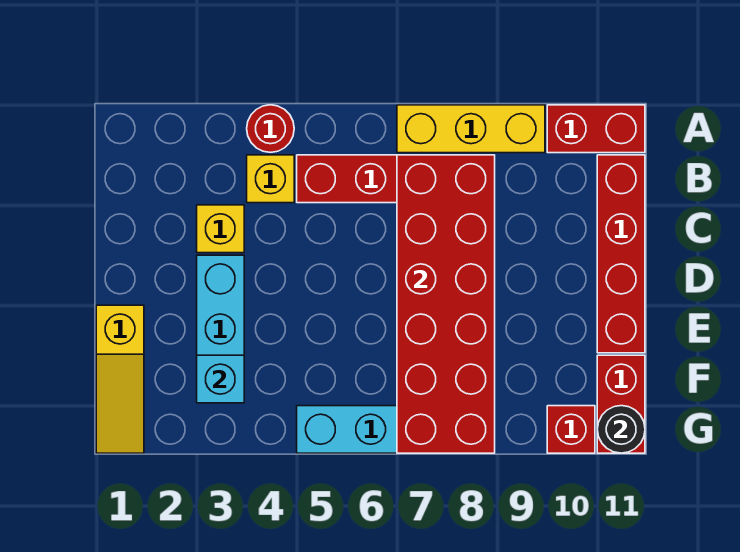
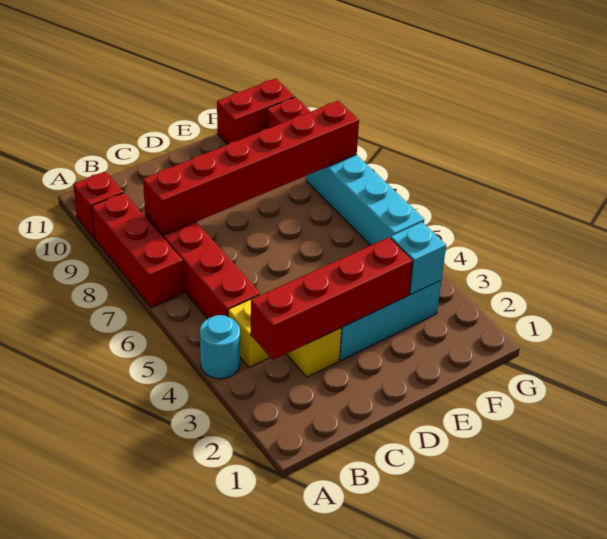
red round brick A4 level 1 -> cyan round brick A4 level 1
yellow brick A7:A9 level 1 -> red brick A7:A9 level 1
red brick A10:A11 level 1 -> red brick A10 level 1
red brick B7:G8 level 2 -> red brick B8:G8 level 2
red brick B11:E11 level 1 -> red brick B3:E3 level 2
yellow slope E1:G1 level 1 top E -> none
black round brick G11 level 2 -> none

